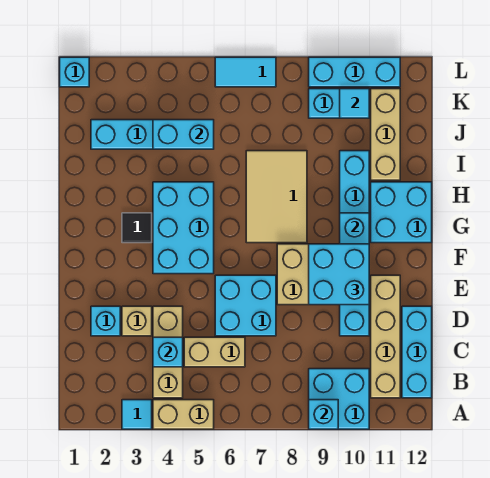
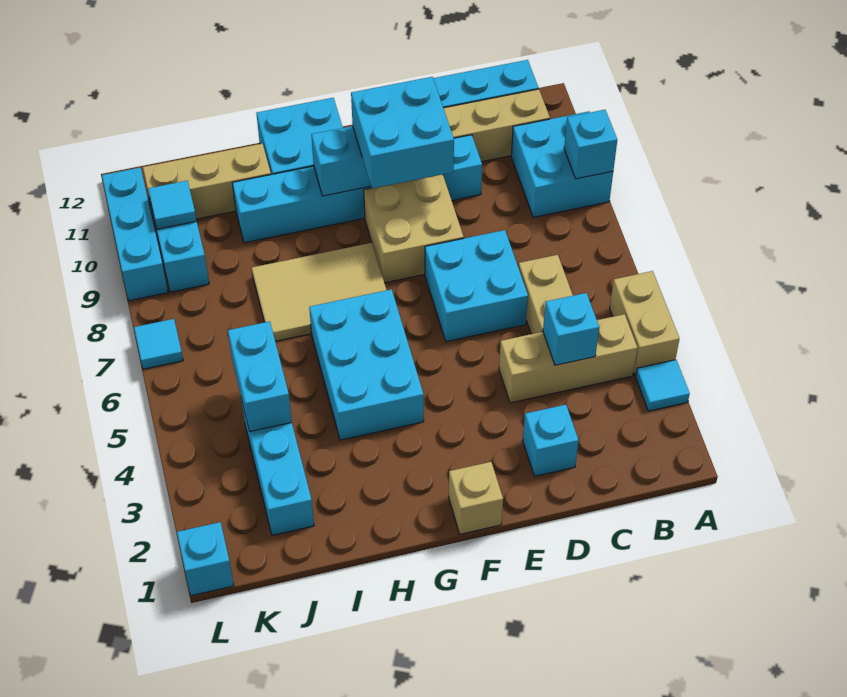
tan brick D3 level 1 -> tan brick F1 level 1
cyan brick F4:H5 level 1 -> cyan brick G4:H6 level 1
black tile G3 level 1 -> none
cyan tile L6:L7 level 1 -> cyan tile L7 level 1

